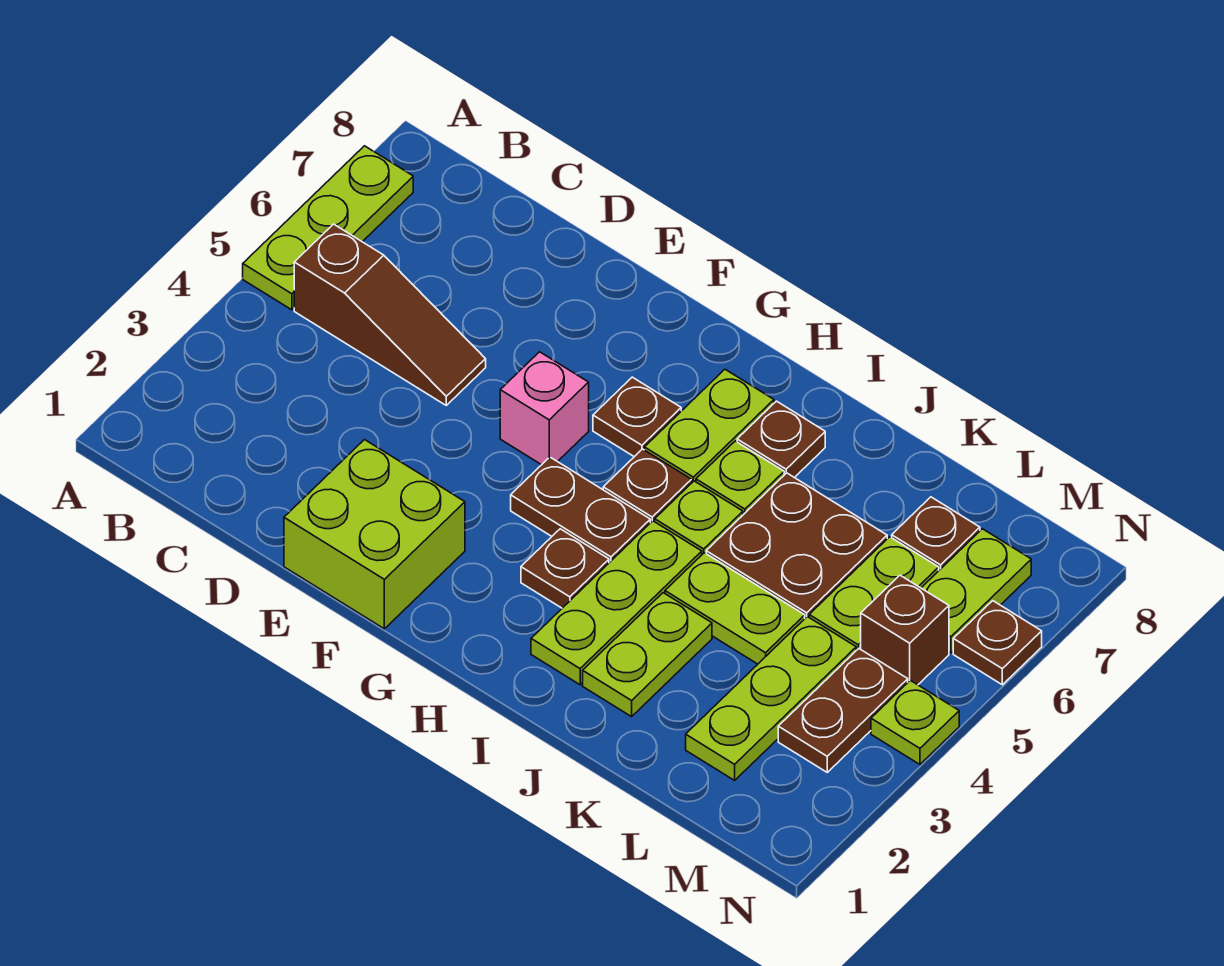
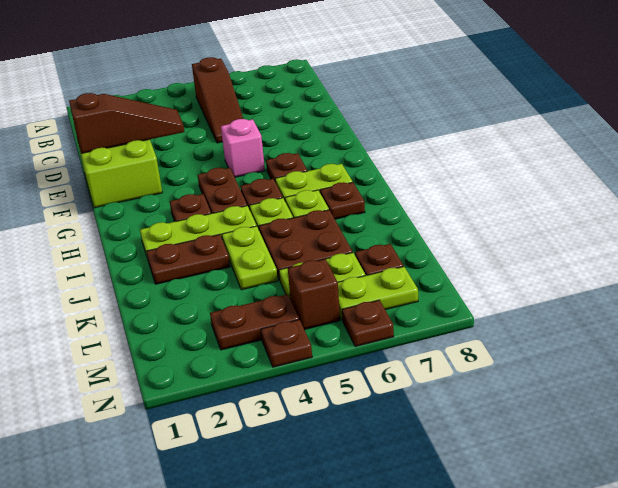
lime plate A5:A7 level 1 -> none
none -> brown slope E1:E3 level 2 top 1
lime plate J2:J3 level 1 -> brown plate J2:J3 level 1
lime plate L2:L4 level 1 -> none
lime plate N4 level 1 -> brown plate N4 level 1

